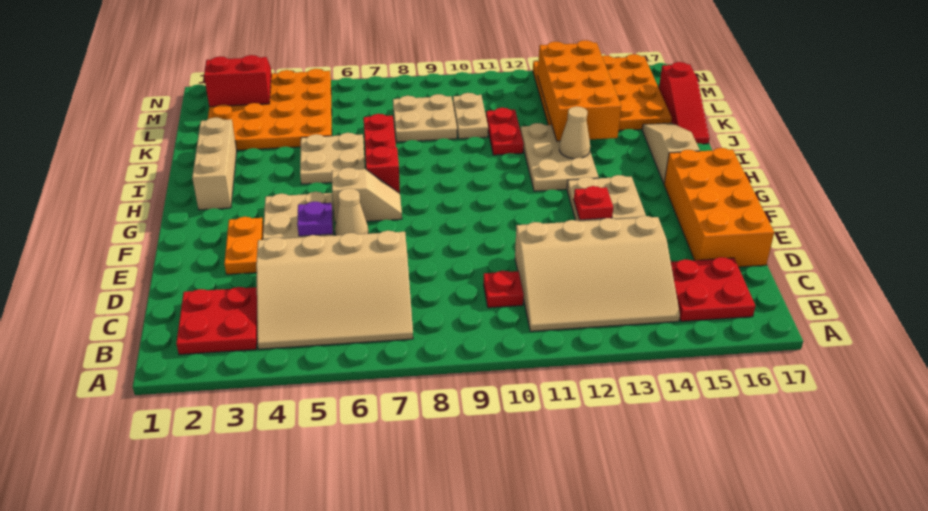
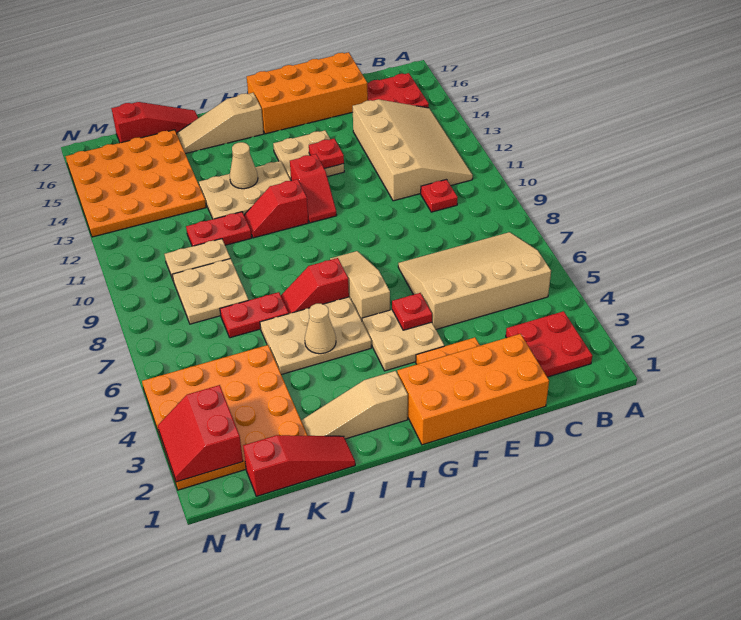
tan slope B4:D7 level 1 top D -> tan slope B5:E7 level 1 top 5
purple plate F5 level 2 -> red plate F5 level 2
tan cone F6 level 1 -> tan cone I5 level 2
tan slope G6:G7 level 1 top 6 -> tan slope G6:G8 level 1 top 6
none -> red slope G11:G12 level 1 top 12
tan brick H2:J2 level 1 -> tan slope H2:J2 level 1 top H
none -> red slope H11:I11 level 1 top H
tan plate I5:J6 level 1 -> tan plate H5:J6 level 1
none -> red slope J1:L1 level 1 top L
orange brick J13:M14 level 2 -> orange brick D1:G2 level 1

